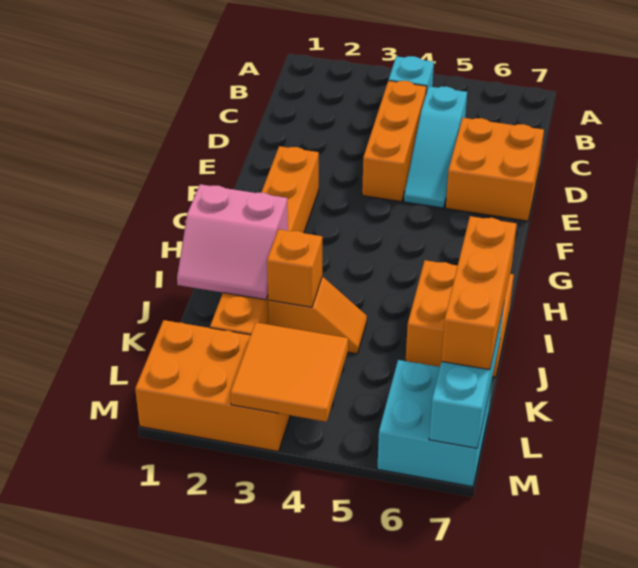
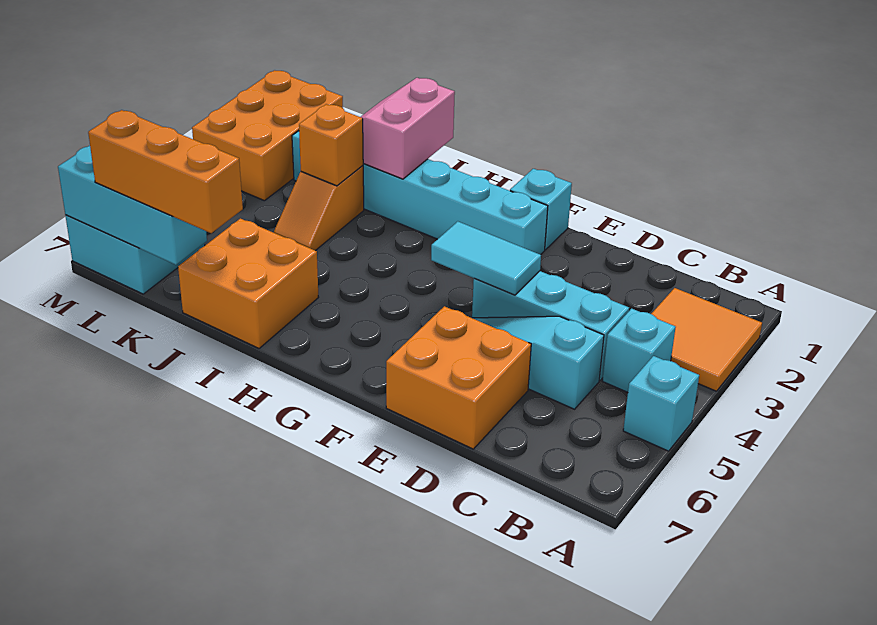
none -> cyan brick A5 level 1
orange brick C4:E4 level 1 -> cyan brick C4:E4 level 1
none -> cyan tile E4:F4 level 2
none -> cyan brick F1 level 1
orange brick F2:K2 level 1 -> cyan brick F2:K2 level 1
orange tile L3:M4 level 2 -> orange tile A2:B3 level 1

